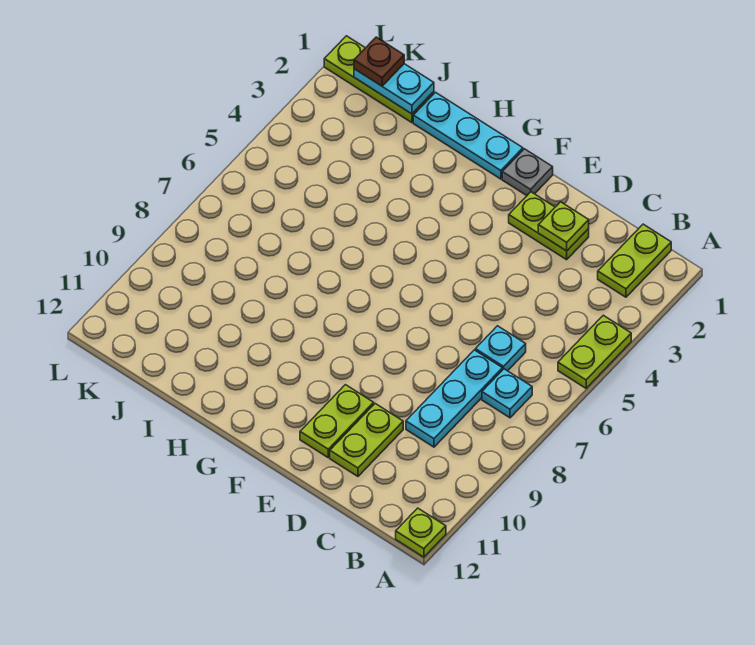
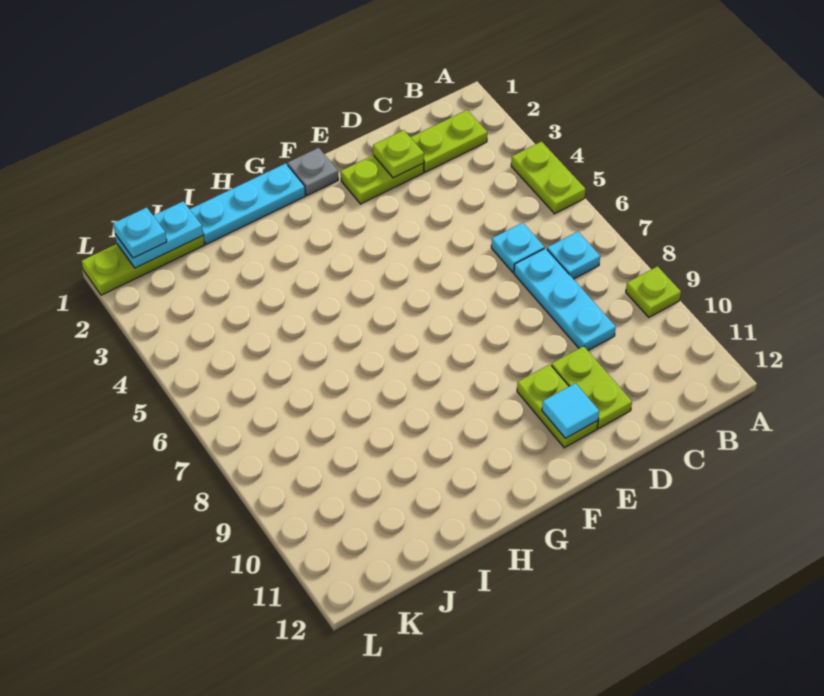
lime plate A12 level 1 -> lime plate A9 level 1
lime plate B1:B2 level 1 -> lime plate B2:C2 level 1
none -> cyan tile E11 level 2
brown plate K1 level 3 -> cyan plate K1 level 3

